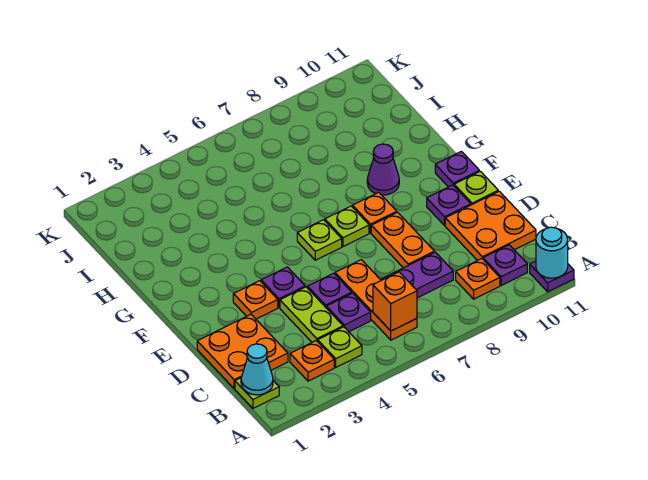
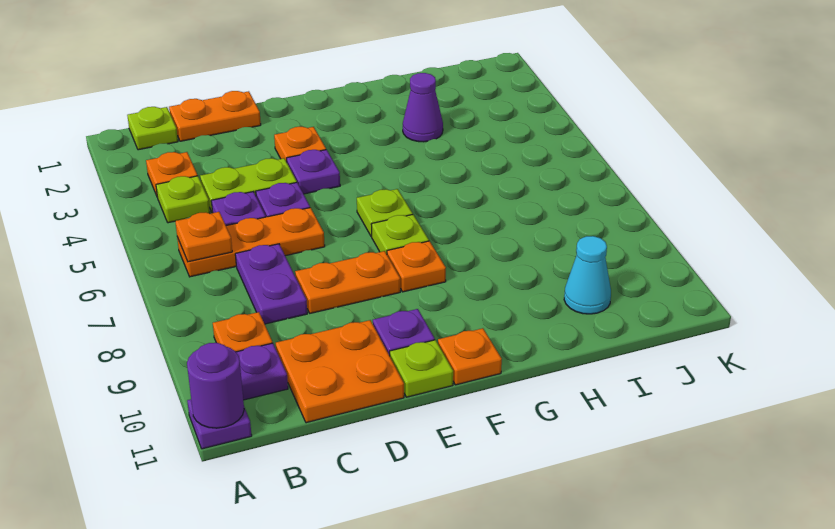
cyan round brick A11 level 2 -> purple round brick A11 level 2
cyan cone B1 level 2 -> cyan cone I10 level 1
orange brick B6 level 2 -> orange plate B6 level 2
orange plate C1:D2 level 1 -> orange plate C1:D1 level 1
purple plate F11 level 1 -> orange plate F11 level 1
purple cone G9 level 1 -> purple cone H3 level 1

